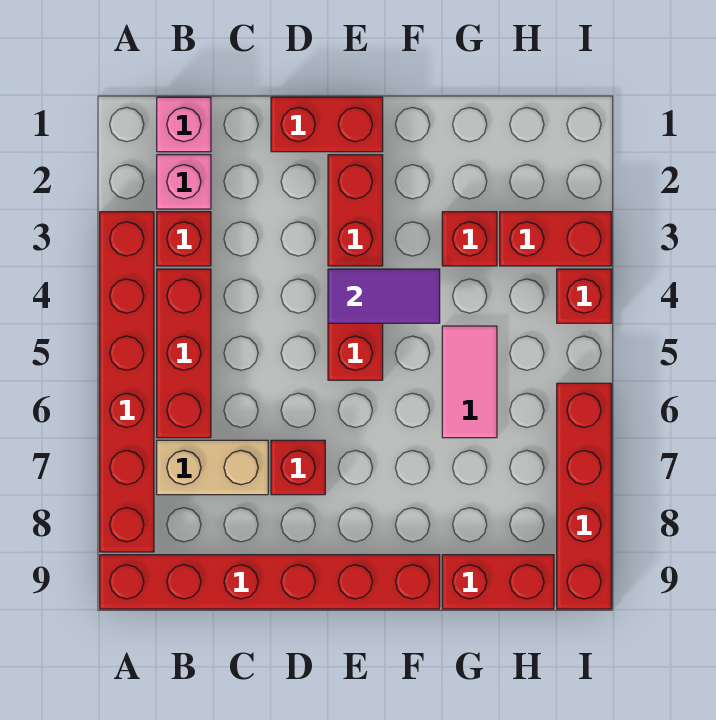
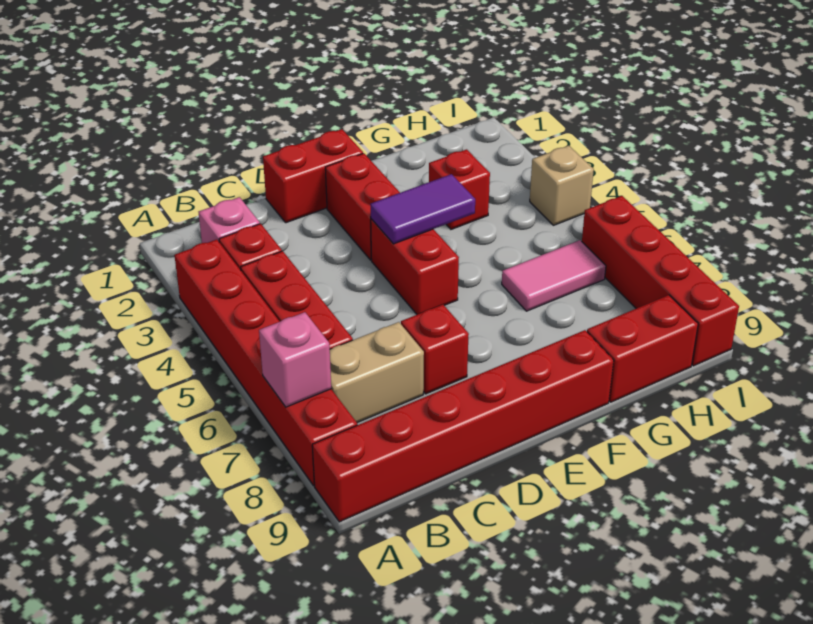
pink brick B1 level 1 -> pink brick A7 level 2
pink tile G5:G6 level 1 -> pink tile G6:H6 level 1
red brick H3:I3 level 1 -> none
red brick I4 level 1 -> tan brick I4 level 1

